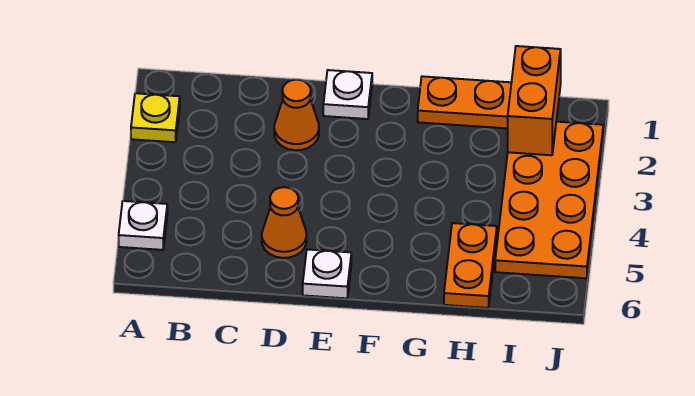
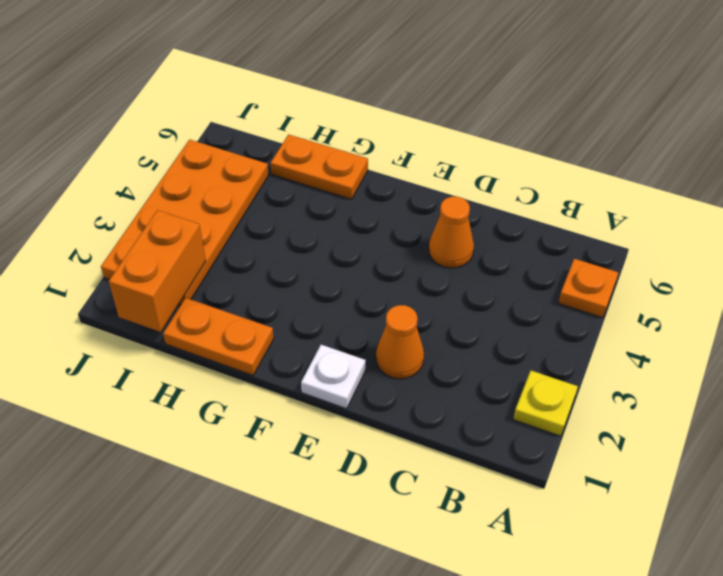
white plate A5 level 1 -> orange plate A5 level 1
white plate E6 level 1 -> none
orange plate H5:H6 level 1 -> orange plate G6:H6 level 1

